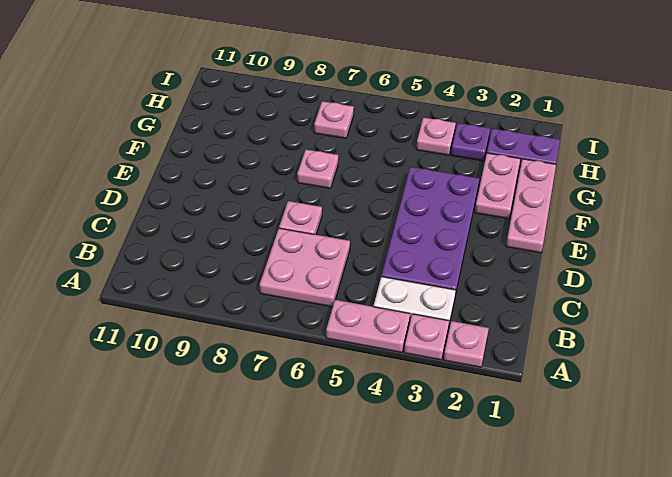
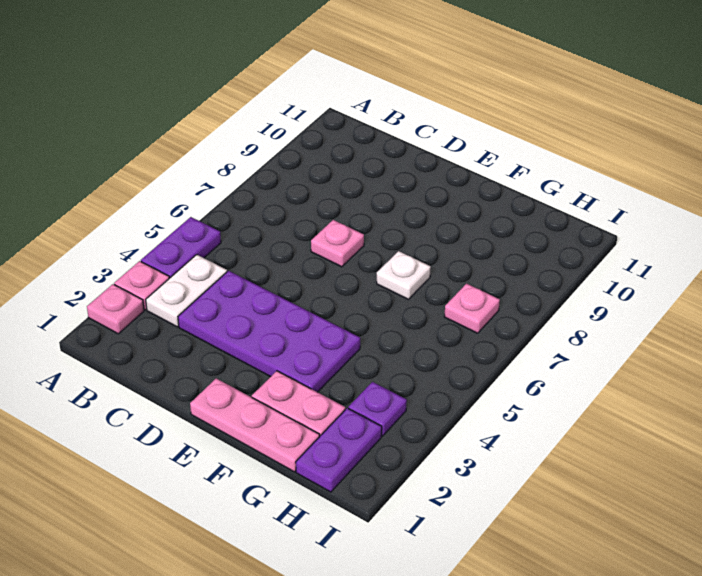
pink plate A4:A5 level 1 -> purple plate A4:A5 level 1
pink plate B6:C7 level 1 -> none
pink plate F7 level 1 -> white plate F7 level 1
pink plate H4 level 1 -> none

